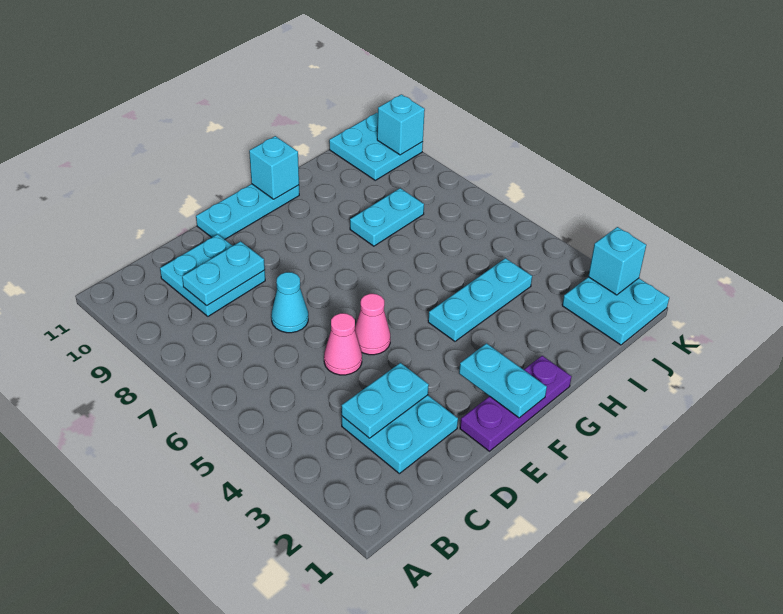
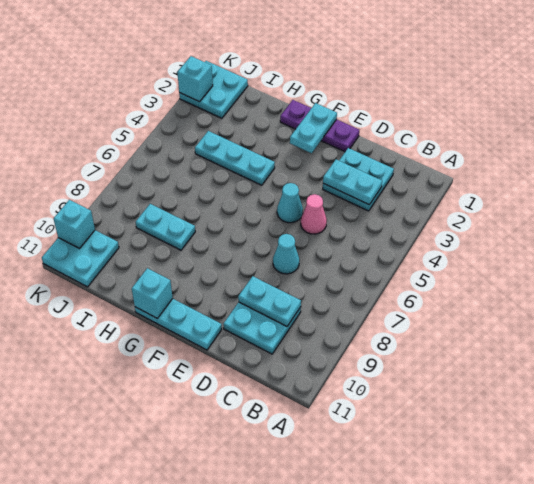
pink cone E5 level 1 -> cyan cone E5 level 1

